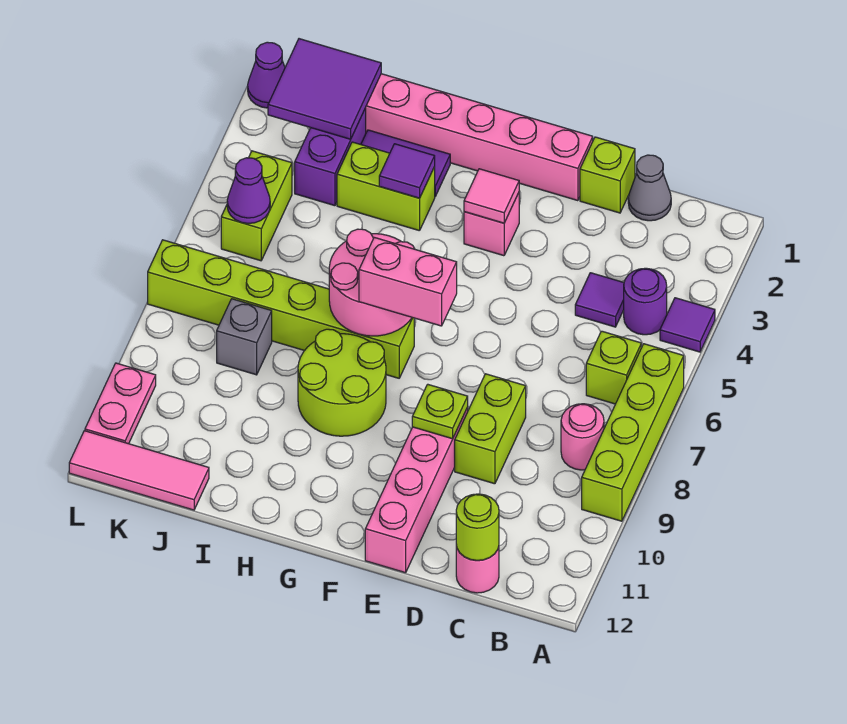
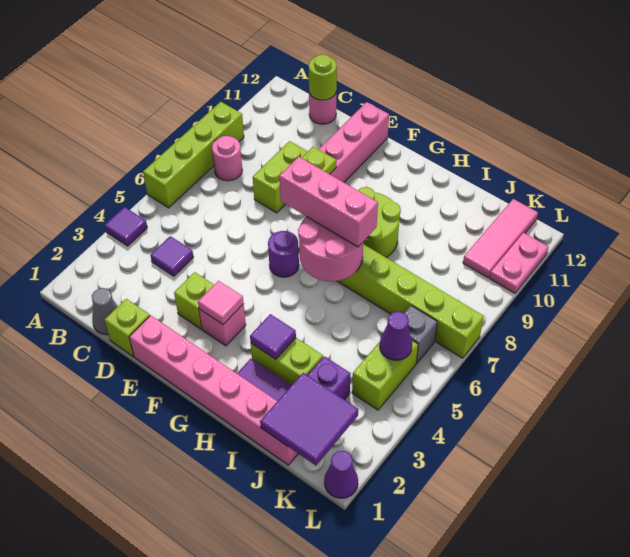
purple round brick B4 level 1 -> purple round brick F6 level 1
lime brick B6 level 1 -> lime brick E3 level 1
pink brick F7:G7 level 3 -> pink brick F7:H7 level 3
grey brick J8 level 1 -> grey brick K6 level 1
pink tile J12:L12 level 1 -> pink tile K10:K12 level 1

